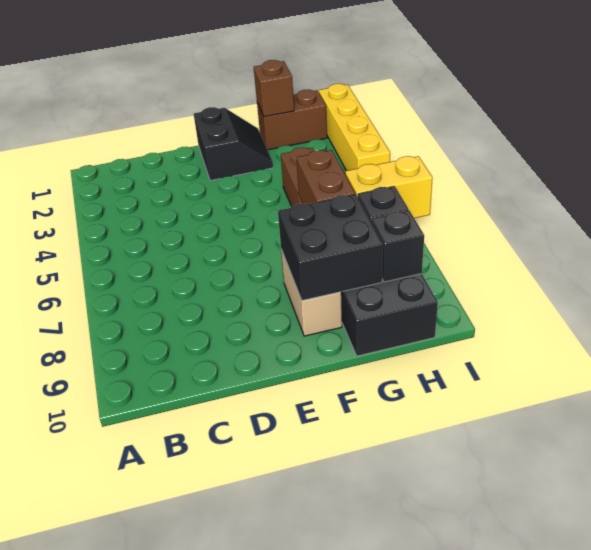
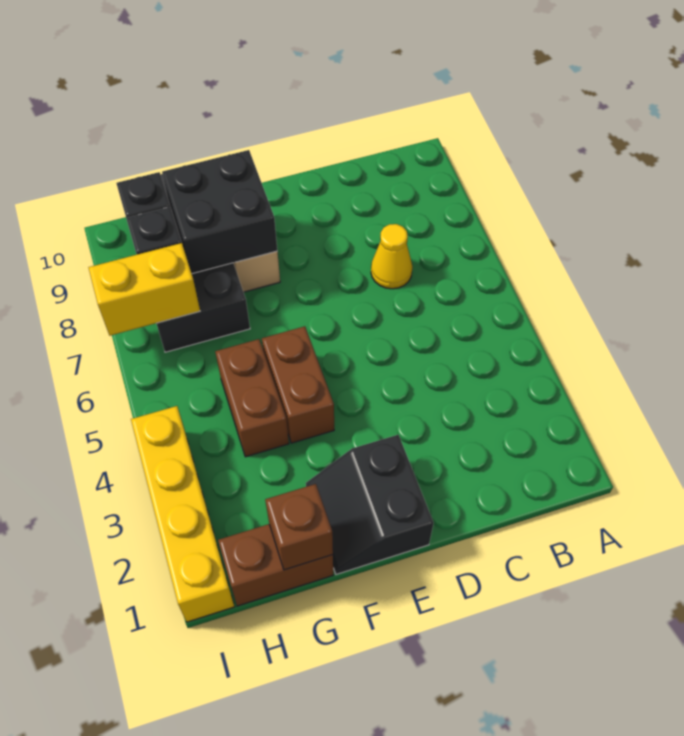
none -> yellow cone C7 level 1
brown brick G6:G7 level 2 -> brown brick F4:F5 level 1

